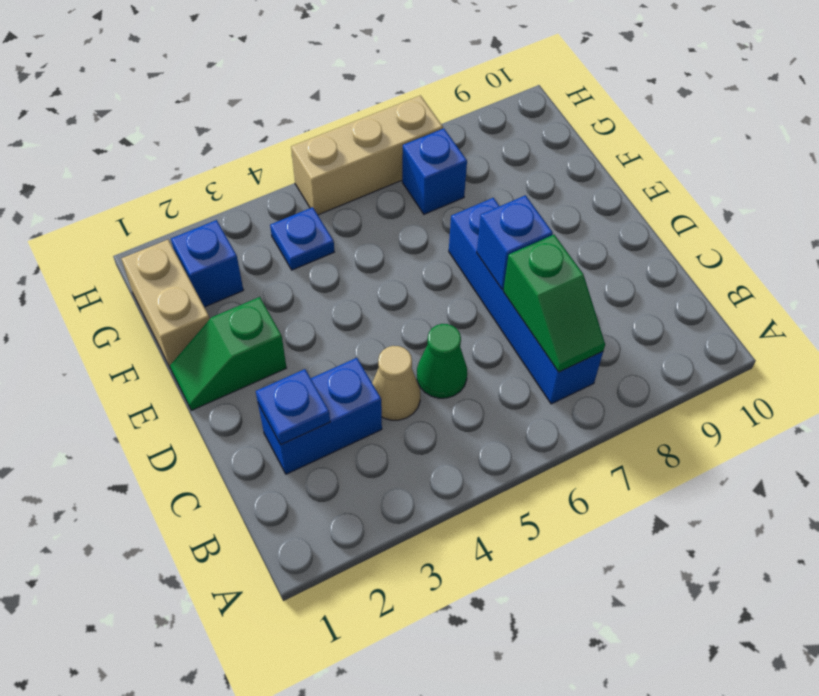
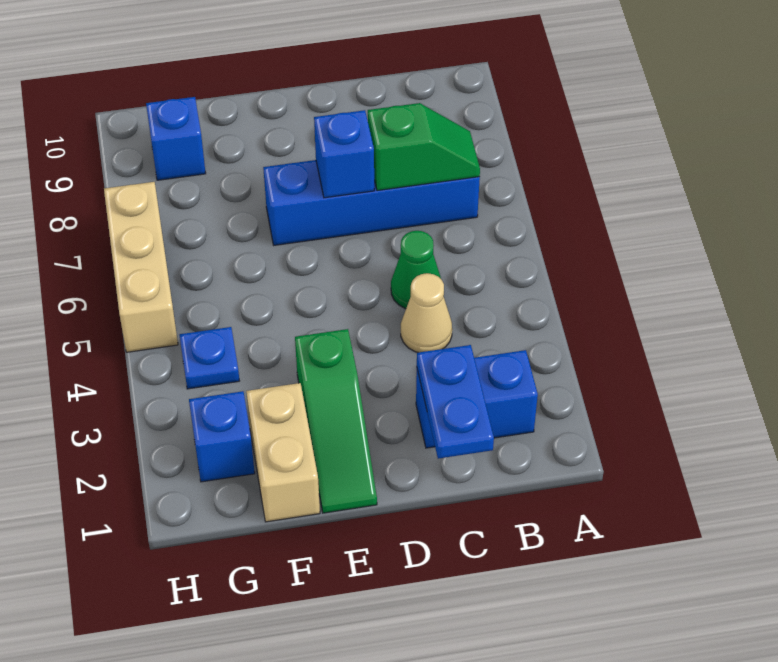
blue brick C2:C3 level 1 -> blue brick B2:C2 level 1
blue plate C2 level 2 -> blue plate C1:C2 level 2
green slope E1:E2 level 1 top 2 -> green slope E1:E3 level 1 top 3
tan brick F1:G1 level 1 -> tan brick F1:F2 level 1
blue brick G7 level 1 -> blue brick G9 level 1

